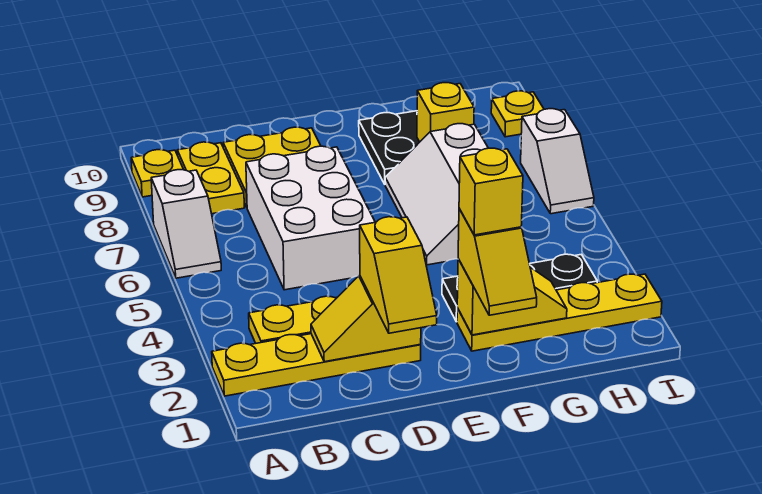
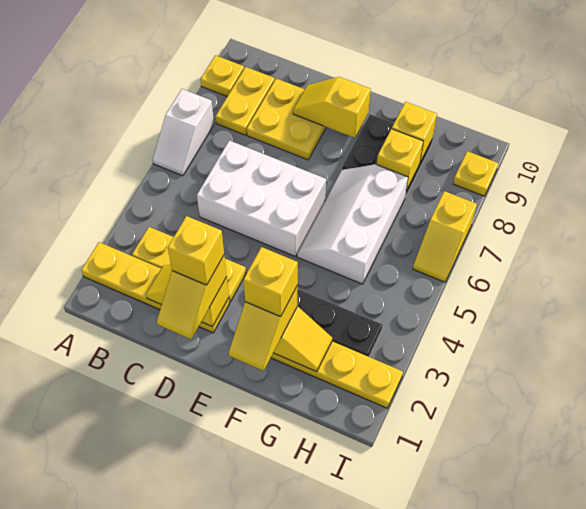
white brick C5:D7 level 1 -> white brick C5:E6 level 1
none -> yellow brick D2 level 4
none -> yellow slope D9:E9 level 2 top E
none -> yellow brick G9 level 2
white slope I6:I7 level 1 top 7 -> yellow slope I6:I7 level 1 top 7

